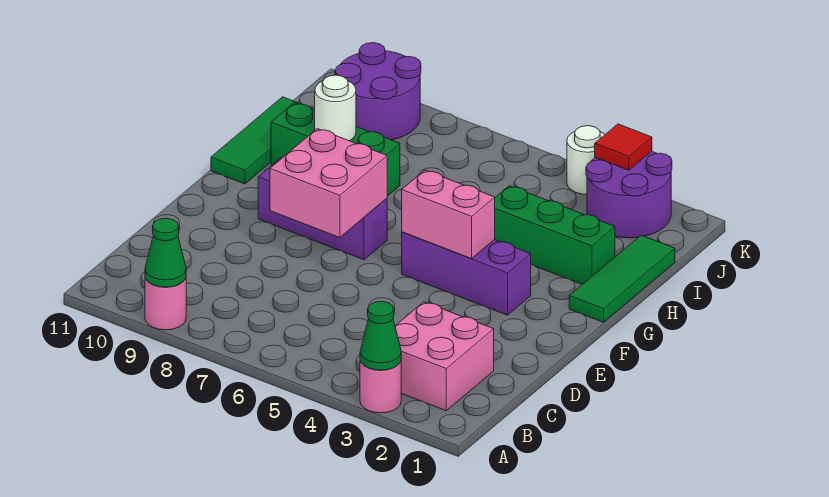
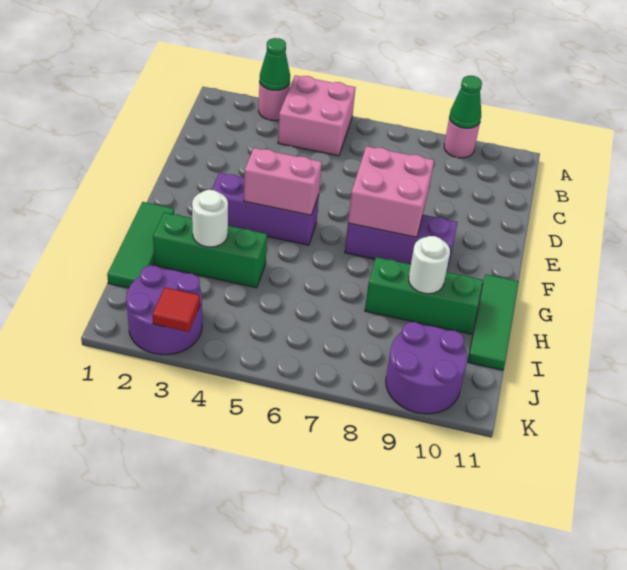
pink brick B2:C3 level 1 -> pink brick A4:B5 level 1
white round brick K4 level 1 -> white round brick H3 level 2

